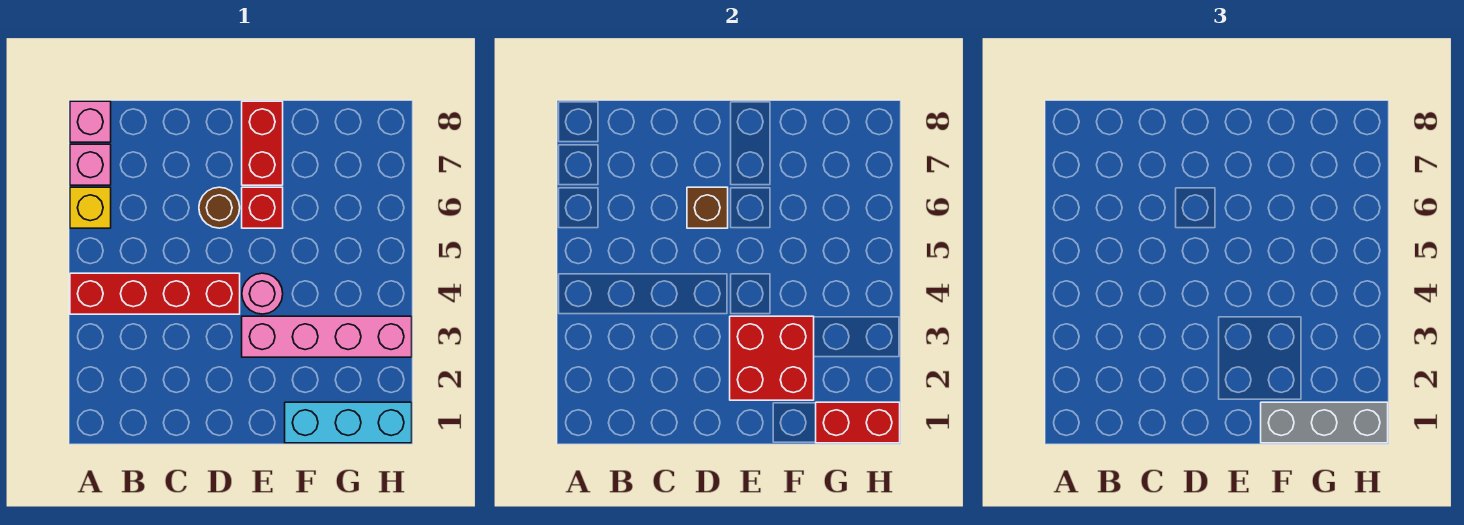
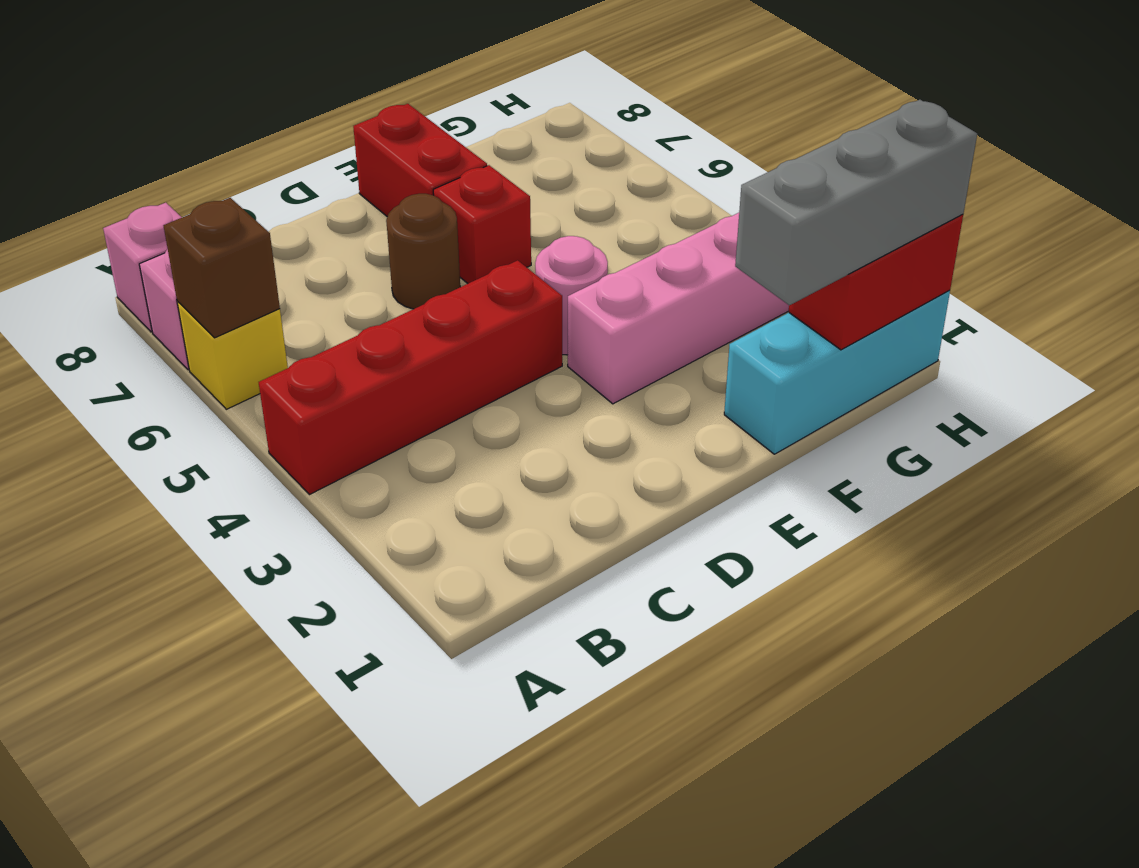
brown brick D6 level 2 -> brown brick A6 level 2
red brick E2:F3 level 2 -> none

